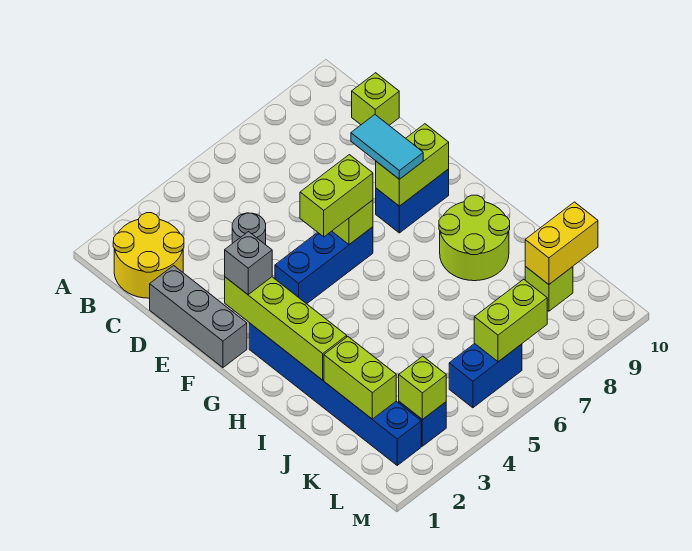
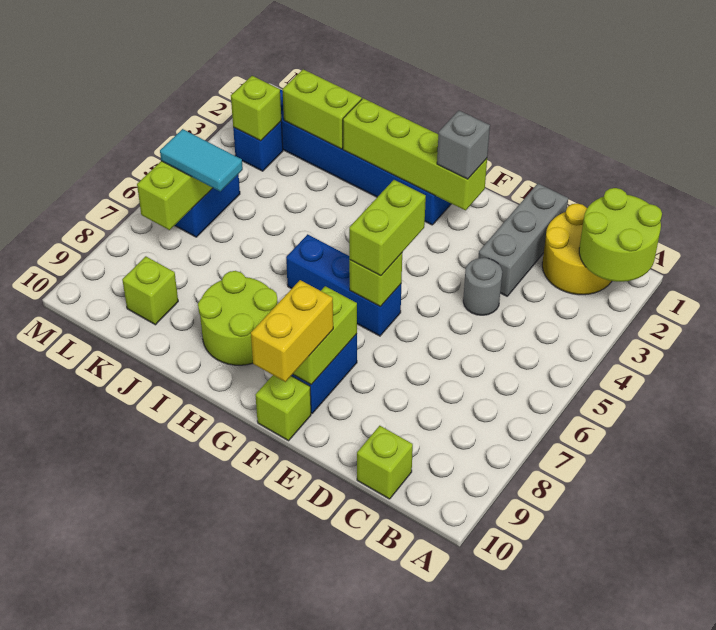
none -> lime round brick A1:B2 level 2
grey brick D1:F1 level 1 -> grey brick D1:D3 level 1
cyan tile E8:F8 level 3 -> cyan tile K6:L6 level 3
blue brick F4:F6 level 1 -> blue brick F6:H6 level 1
none -> lime brick F10 level 1
yellow brick K9:K10 level 2 -> yellow brick F9:F10 level 3

